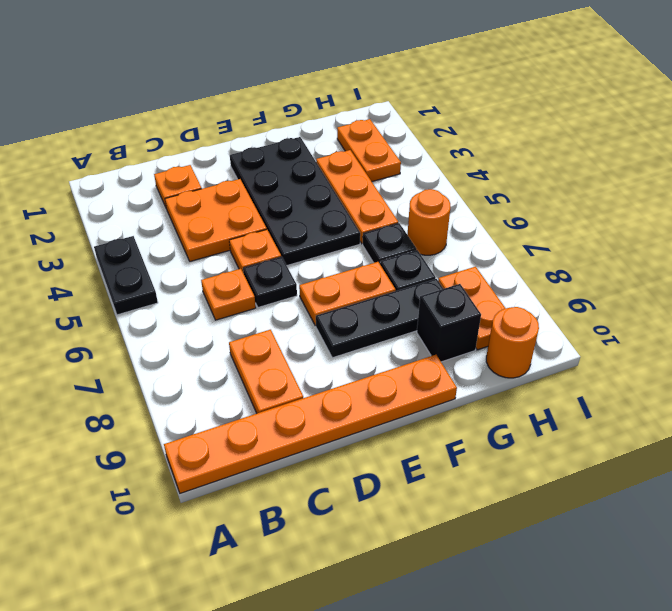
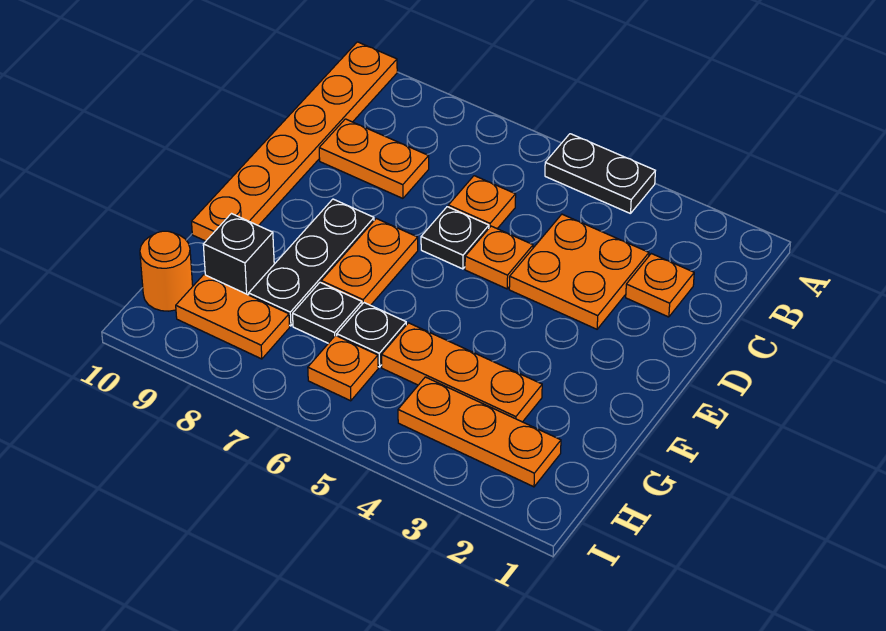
black plate E2:F5 level 1 -> none
orange plate H2:H3 level 1 -> orange plate H2:H4 level 1
orange round brick H6 level 1 -> orange plate H6 level 1

